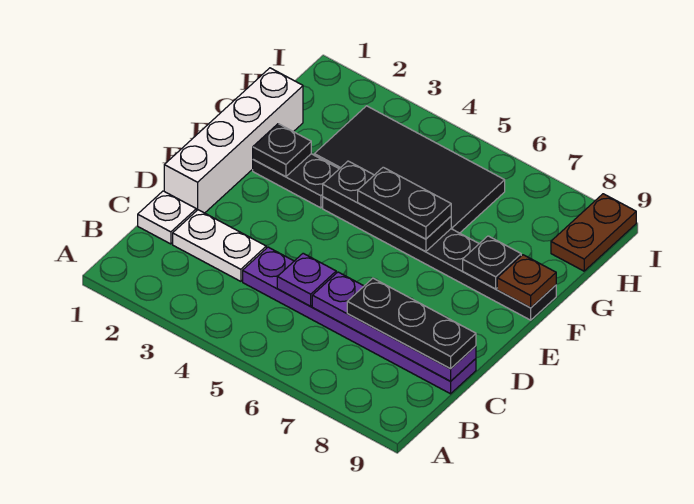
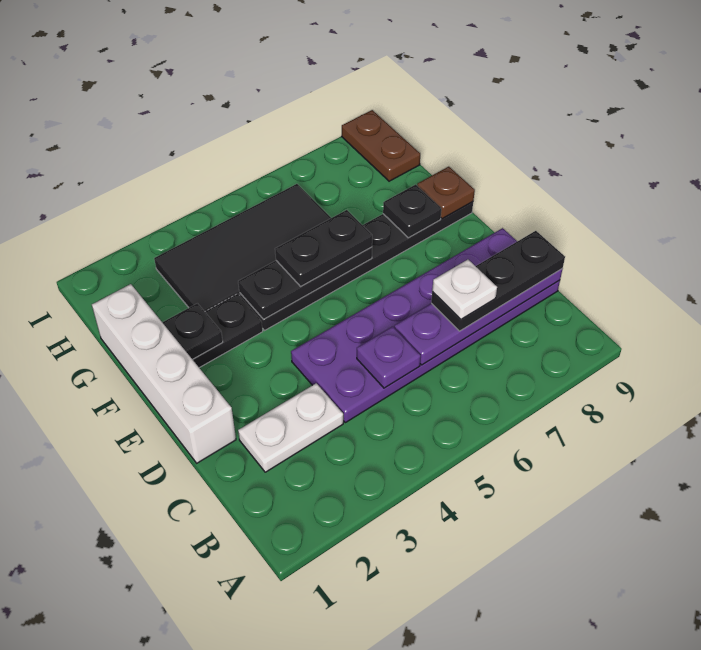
white plate C1 level 1 -> white plate C7 level 4
purple plate C4:C9 level 1 -> purple plate C4:D9 level 1

